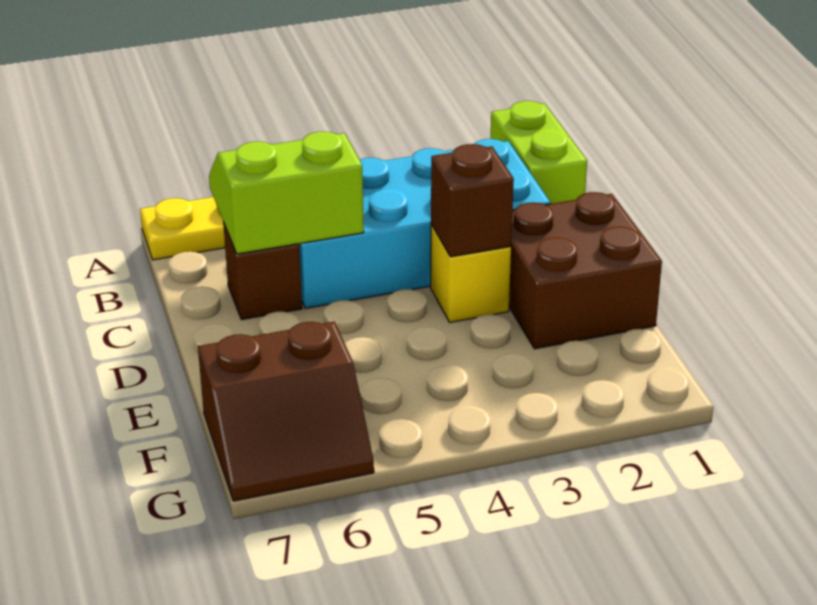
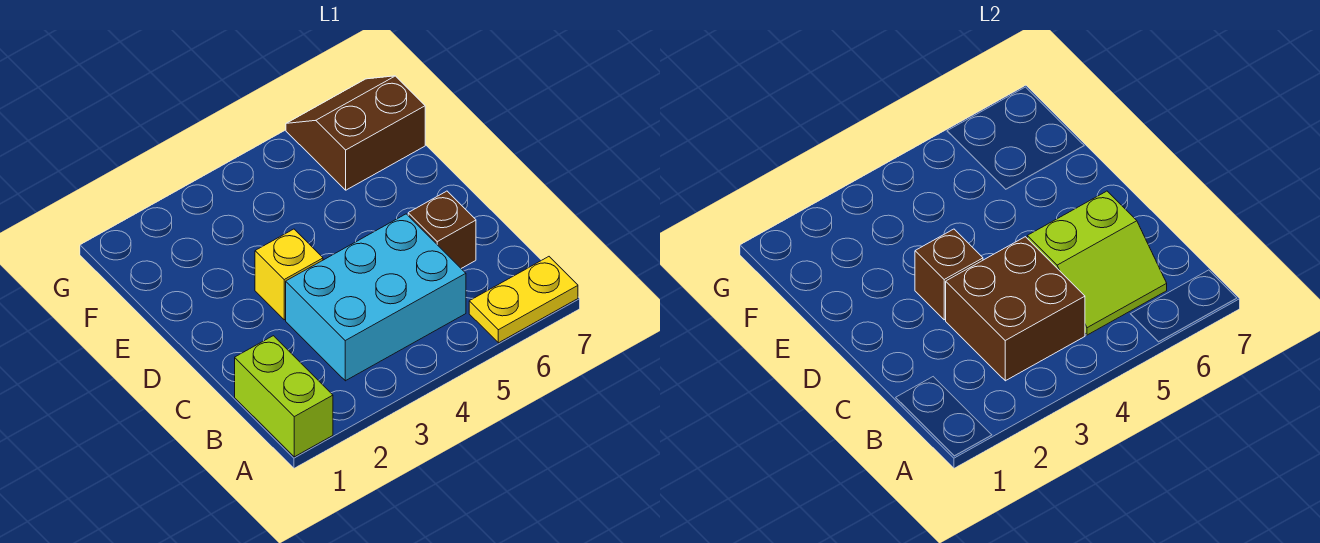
cyan brick B2:C5 level 1 -> cyan brick B3:C5 level 1
brown brick D1:E2 level 1 -> brown brick B3:C4 level 2

